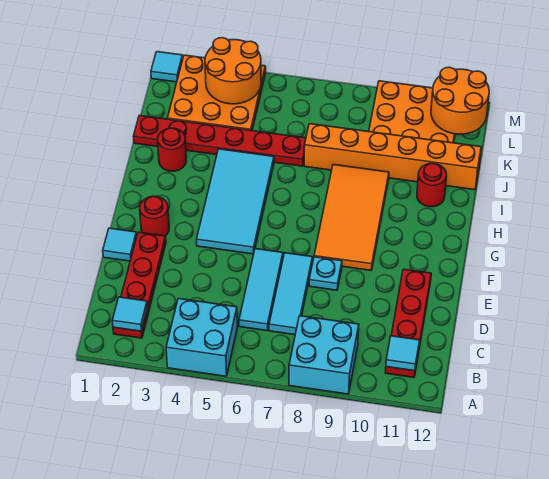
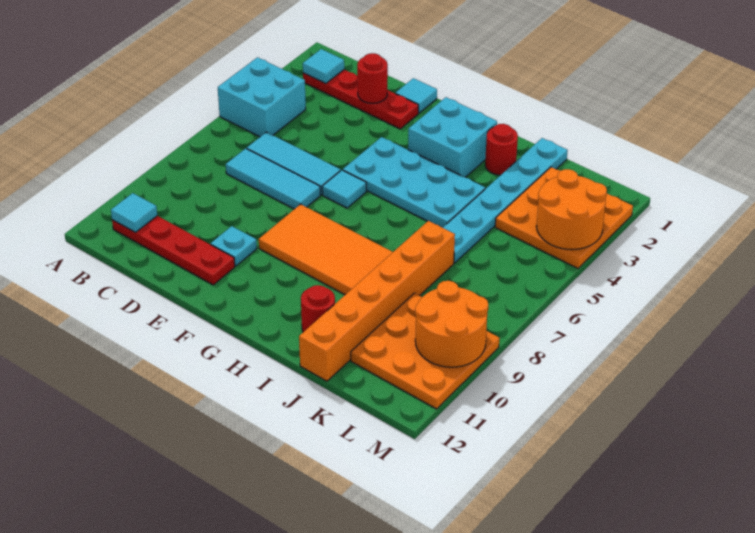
cyan brick A8:B9 level 1 -> cyan brick G2:H3 level 1
cyan plate E8 level 1 -> cyan plate E10 level 1
red round brick F2 level 1 -> red round brick D2 level 2
cyan tile F4:I5 level 1 -> cyan plate F4:I5 level 1
red plate J1:J6 level 1 -> cyan plate J1:J6 level 1
orange round brick L11:M12 level 2 -> orange round brick L9:M10 level 2
cyan tile M1 level 1 -> cyan tile F6 level 1

